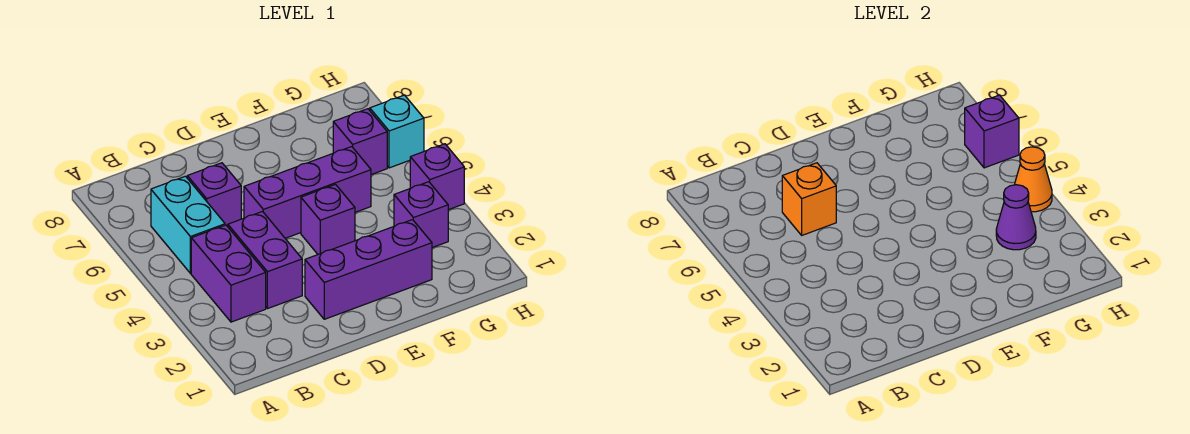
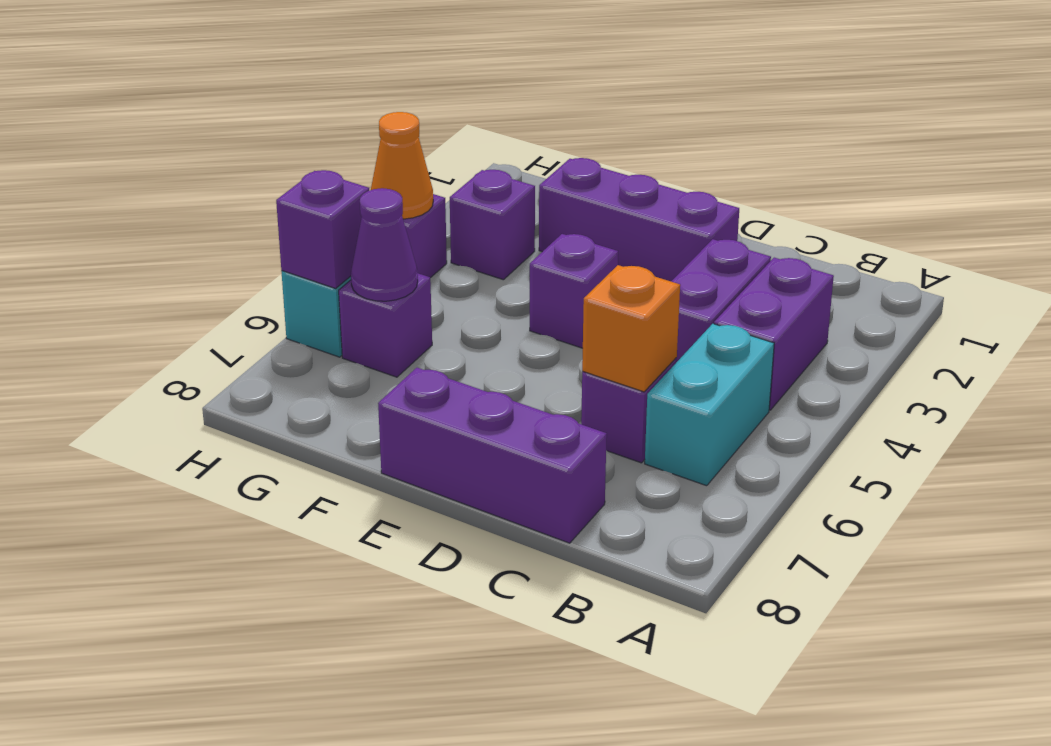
purple brick D5:F5 level 1 -> purple brick C8:E8 level 1
purple cone G3 level 2 -> purple cone G6 level 2

